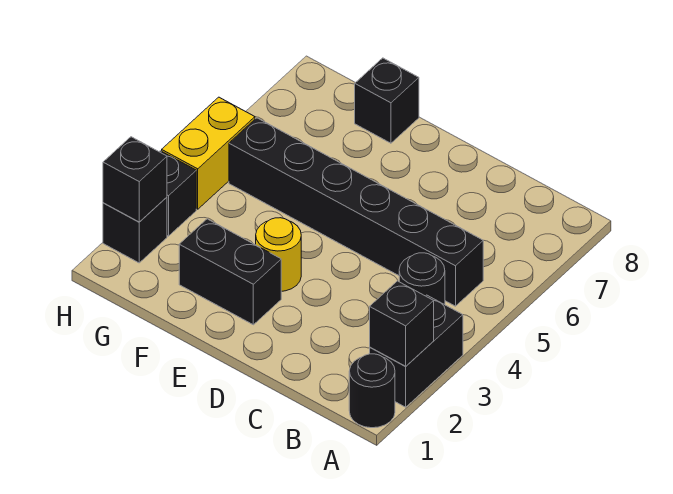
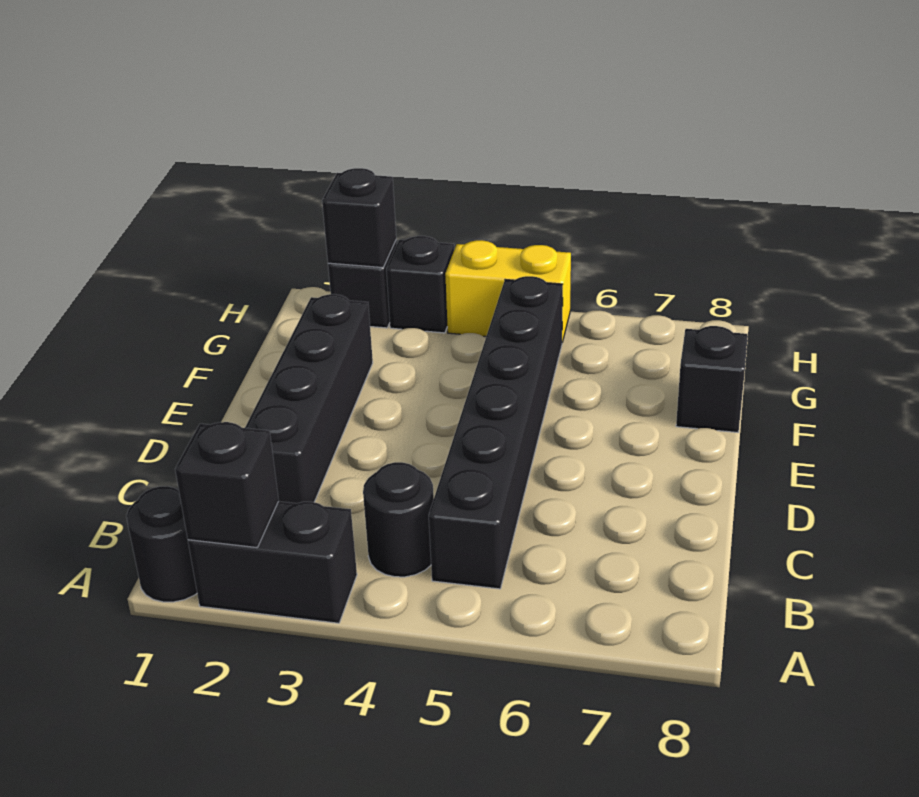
black brick E2:F2 level 1 -> black brick C2:F2 level 1
yellow round brick E3 level 1 -> none

